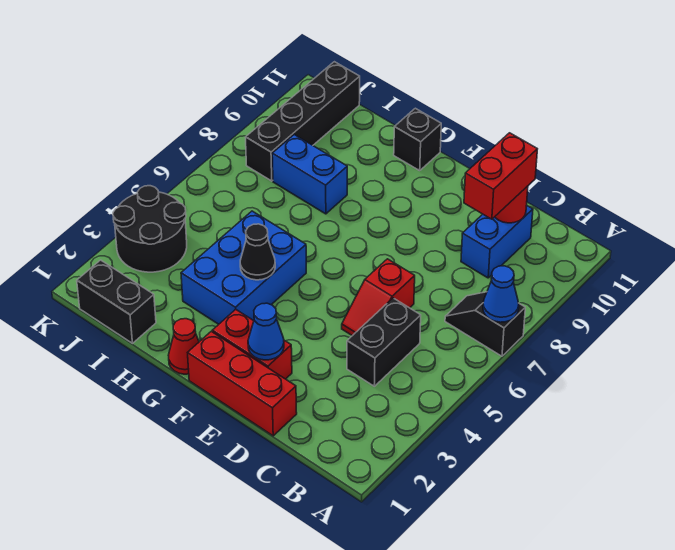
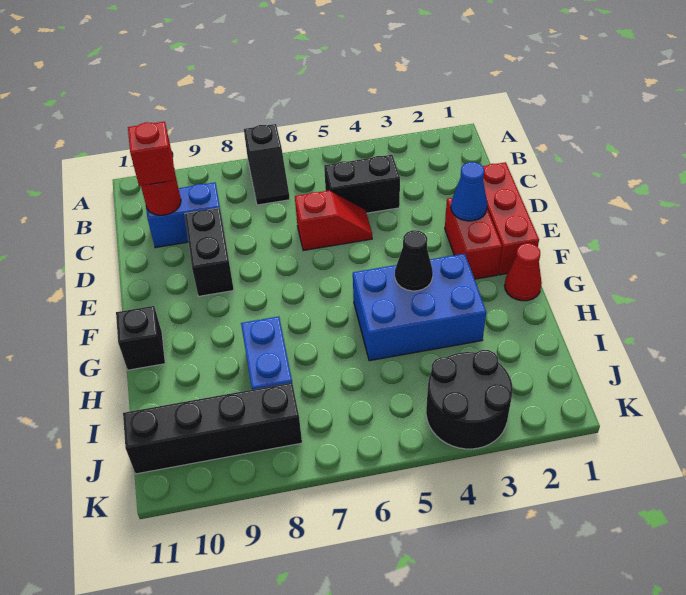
blue cone A7 level 2 -> none
red brick C9:C10 level 3 -> red brick C10 level 3
black brick I1:J1 level 1 -> black brick D9:E9 level 1

